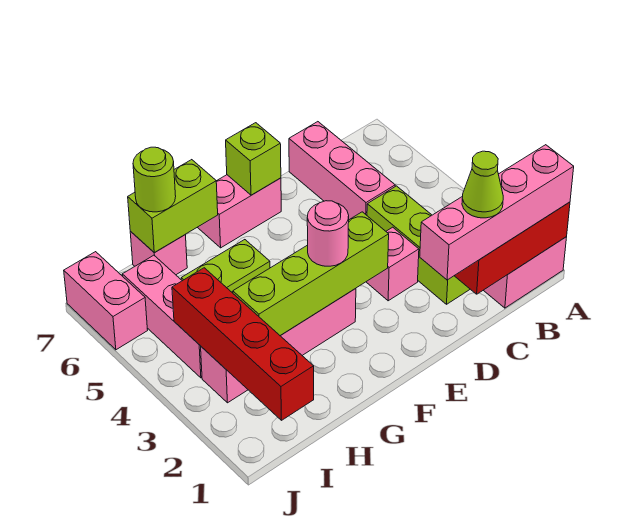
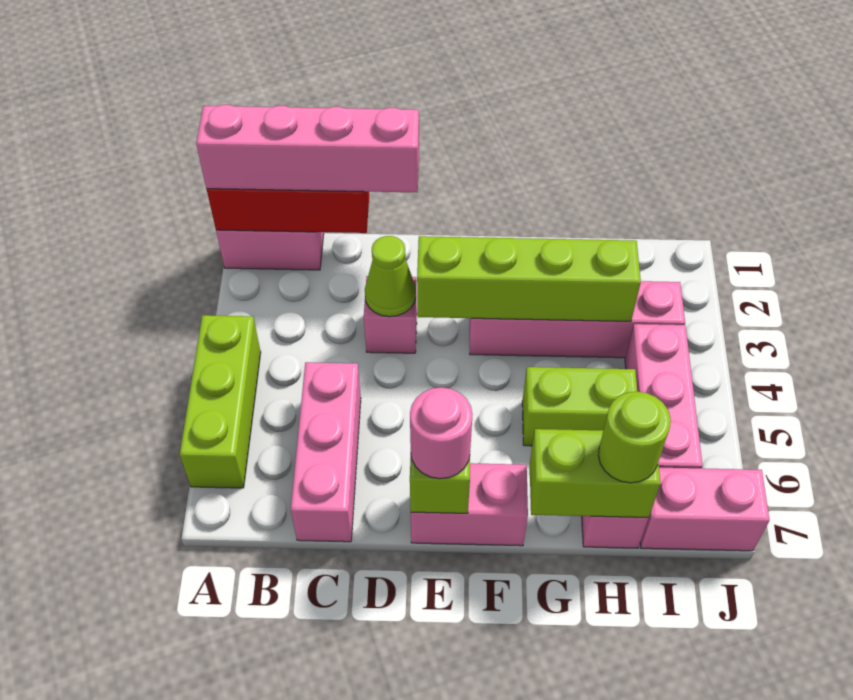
lime cone C1 level 4 -> lime cone D3 level 2
lime brick C2:C4 level 1 -> lime brick A4:A6 level 1
pink round brick F3 level 3 -> pink round brick E7 level 3
red brick I1:I4 level 2 -> none
pink brick J6:J7 level 1 -> pink brick I7:J7 level 1

